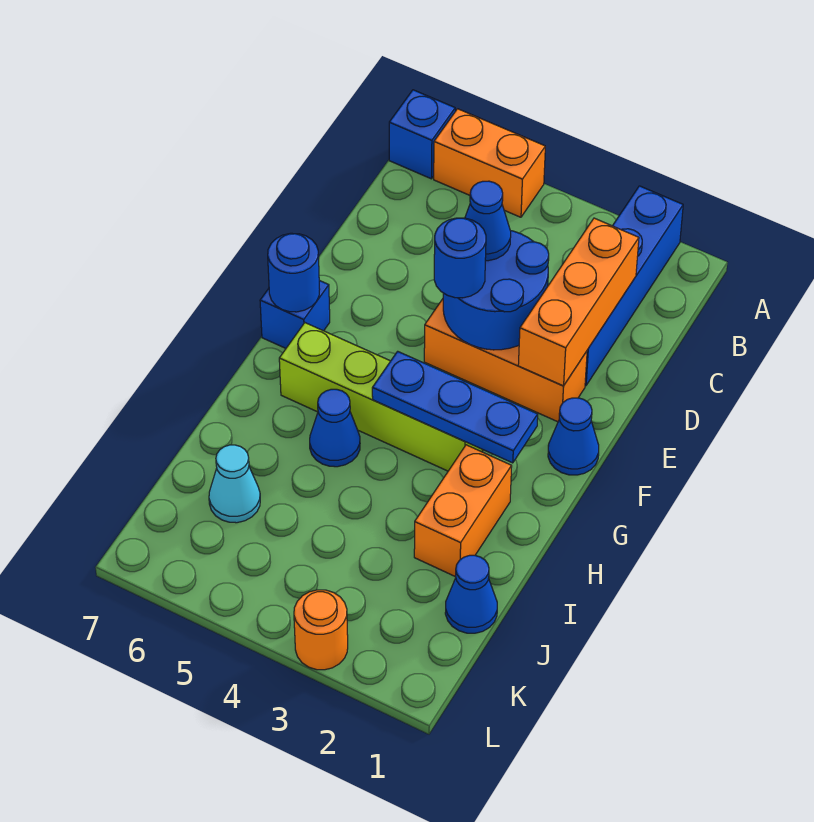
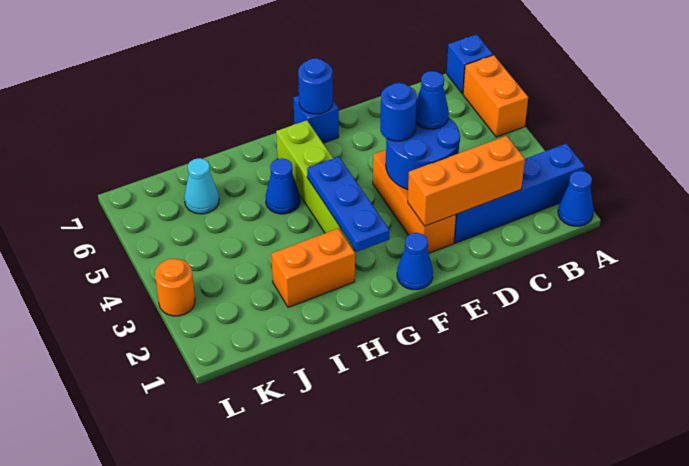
blue cone J1 level 1 -> blue cone A1 level 1

